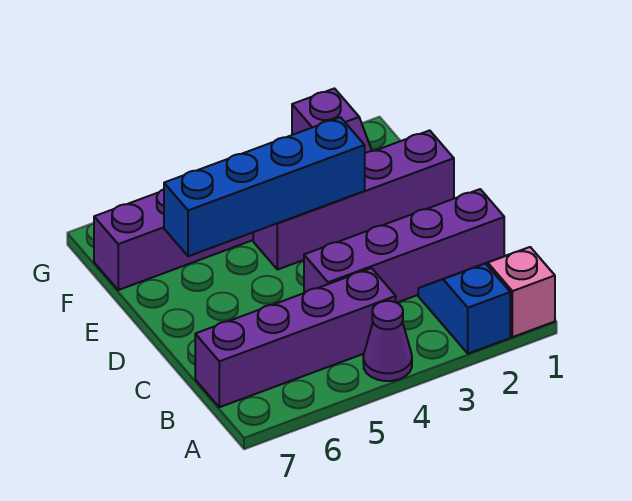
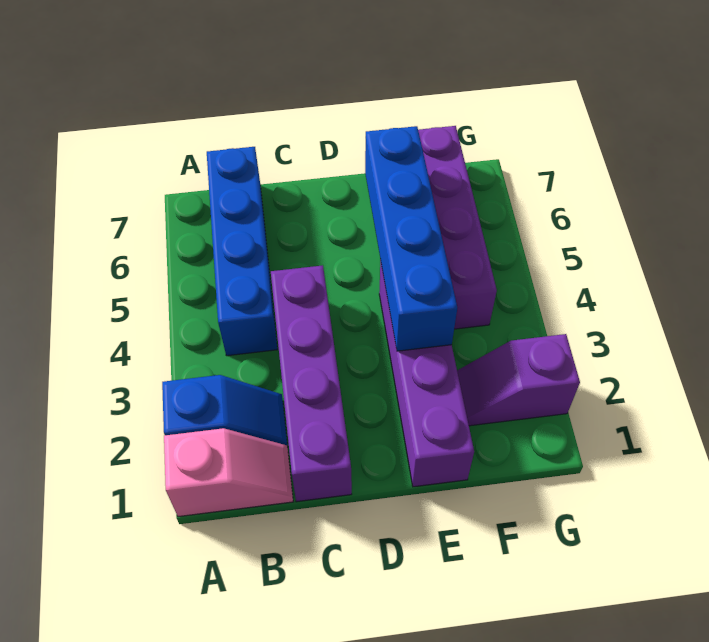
purple cone A4 level 1 -> none
purple brick B4:B7 level 1 -> blue brick B4:B7 level 1

